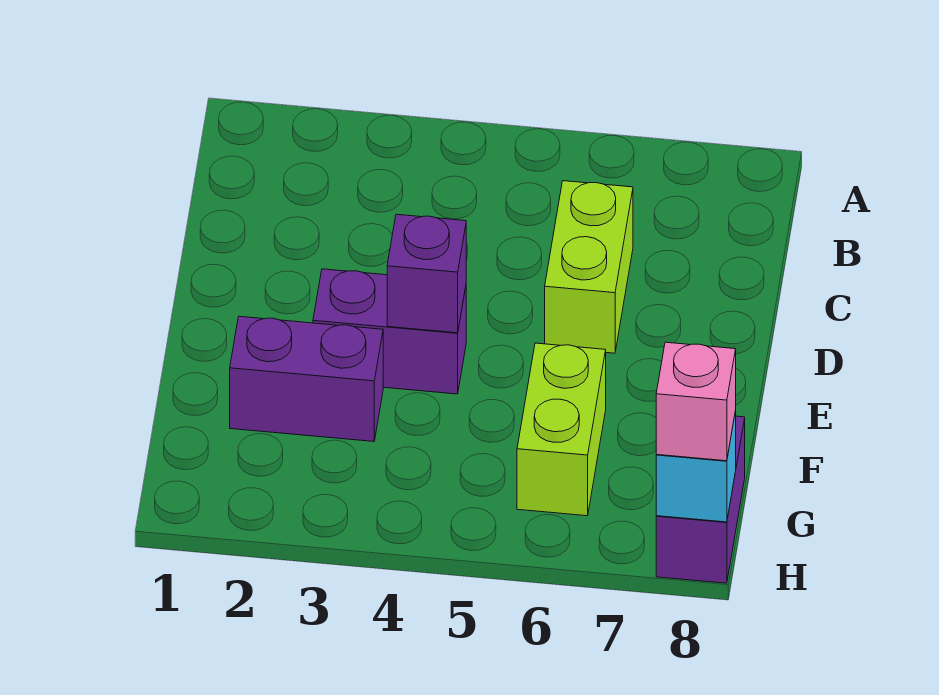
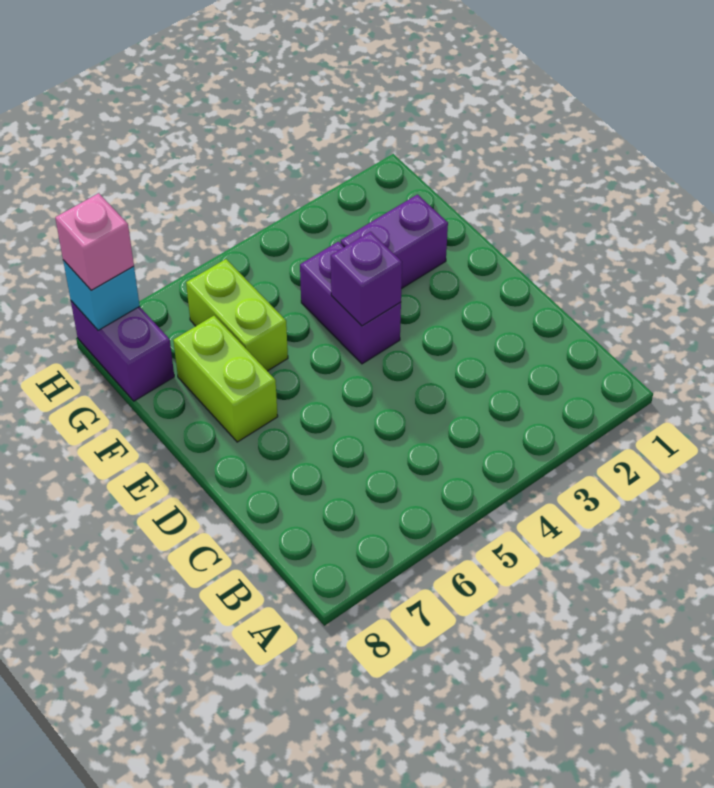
lime brick C6:D6 level 1 -> lime brick E7:F7 level 1
purple brick E3:E4 level 1 -> purple brick E4:F4 level 1

